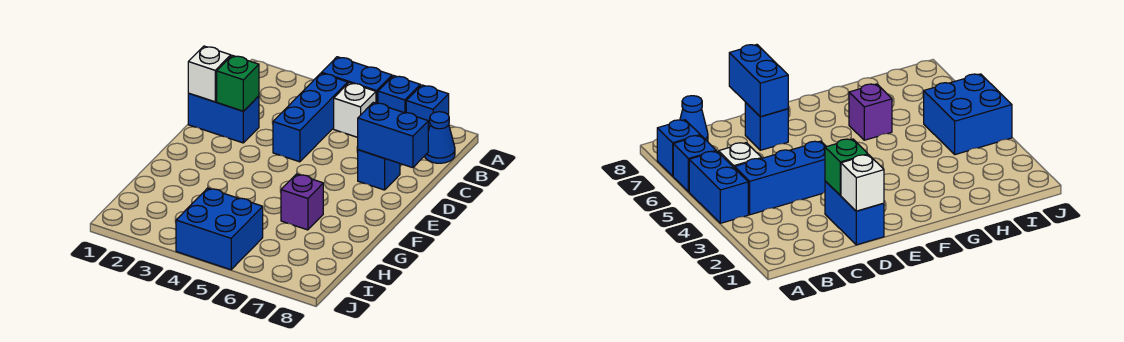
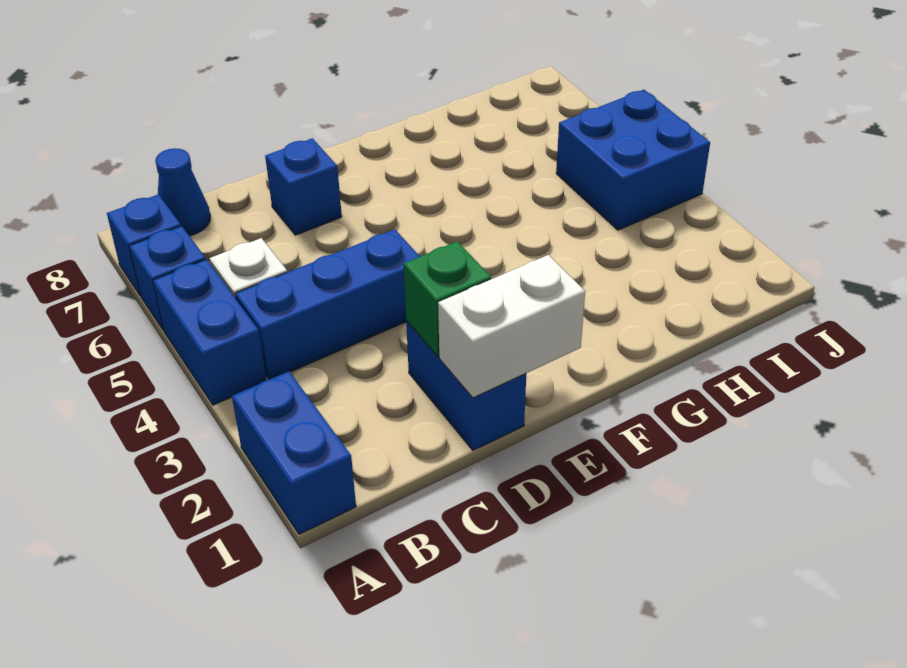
white brick D1 level 2 -> white brick D1:E1 level 2
blue brick D7:D8 level 2 -> blue brick A1:A2 level 1
purple brick G6 level 1 -> none

